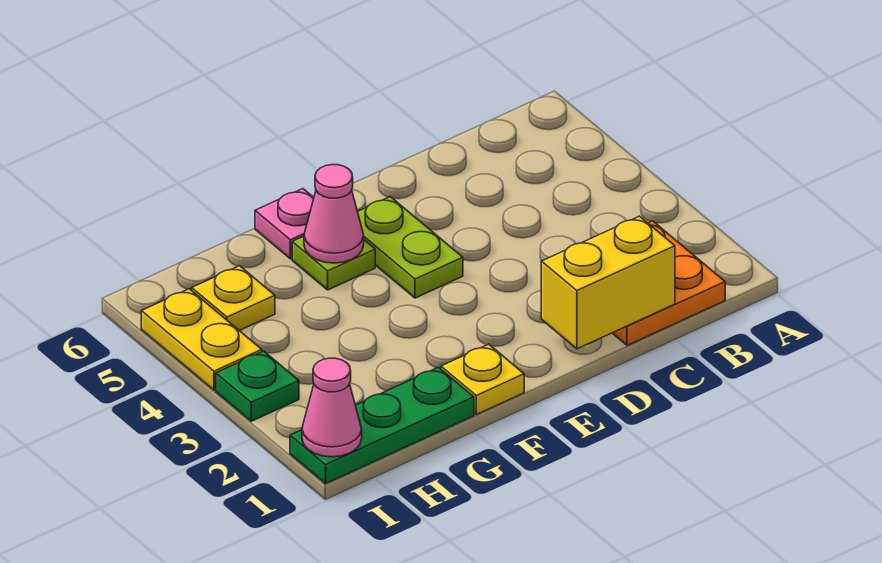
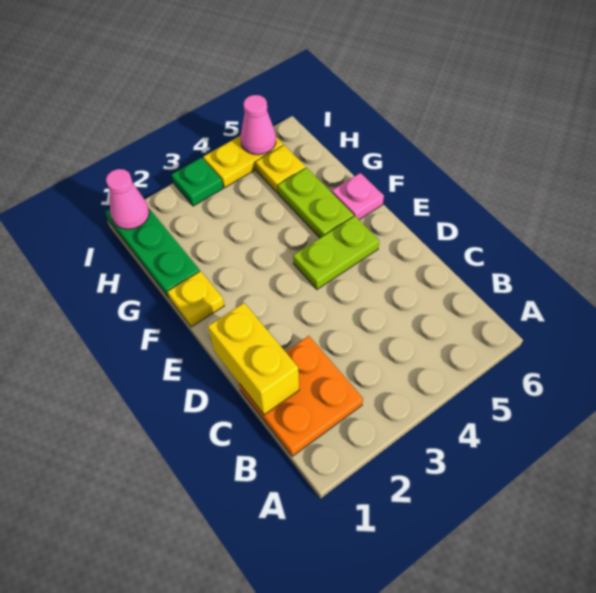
lime plate F5 level 1 -> lime plate F5:G5 level 1
pink cone F5 level 2 -> pink cone I5 level 2

